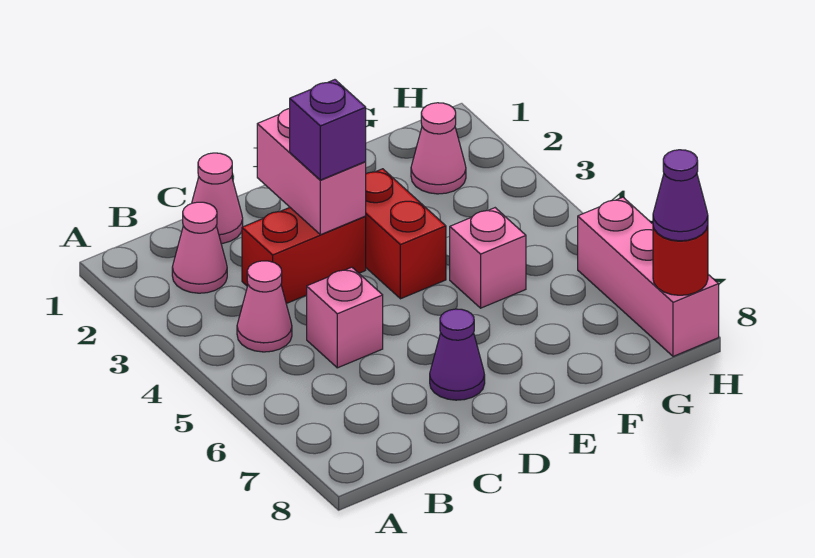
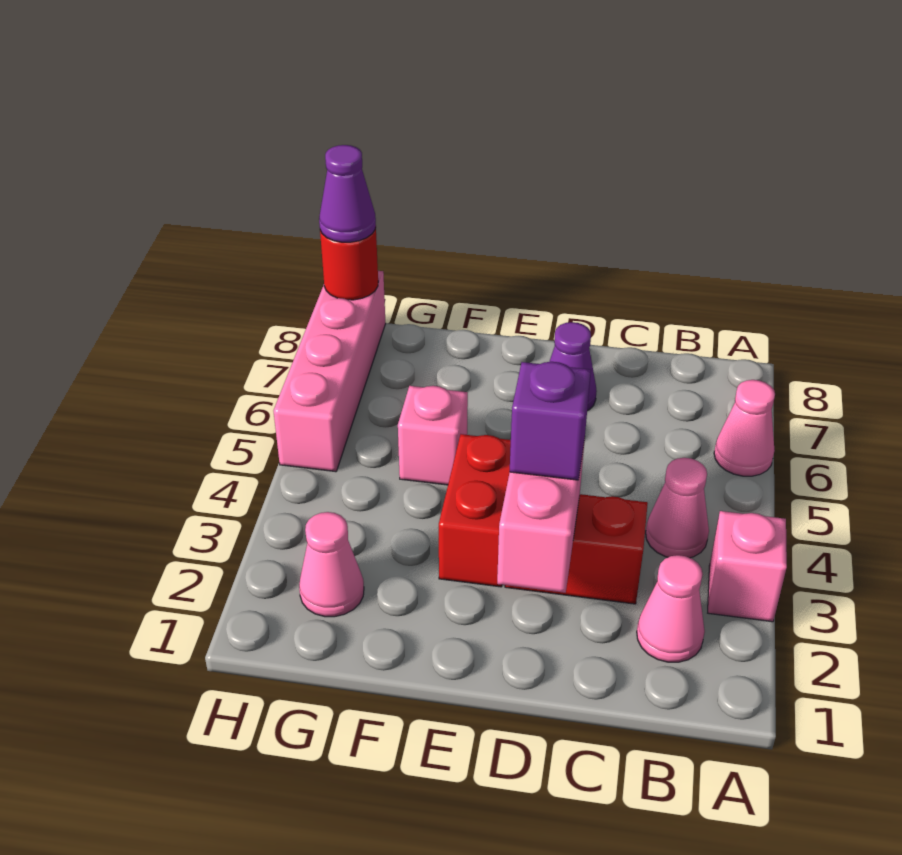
pink cone C1 level 1 -> pink cone A6 level 1
pink brick C5 level 1 -> pink brick A3 level 1
pink brick H6:H8 level 1 -> pink brick H5:H8 level 1

